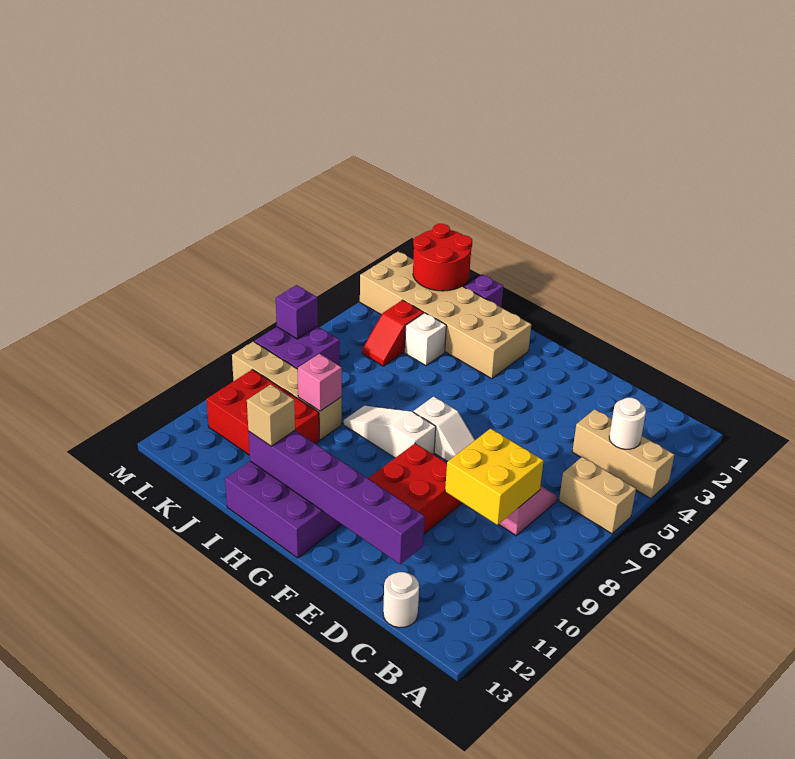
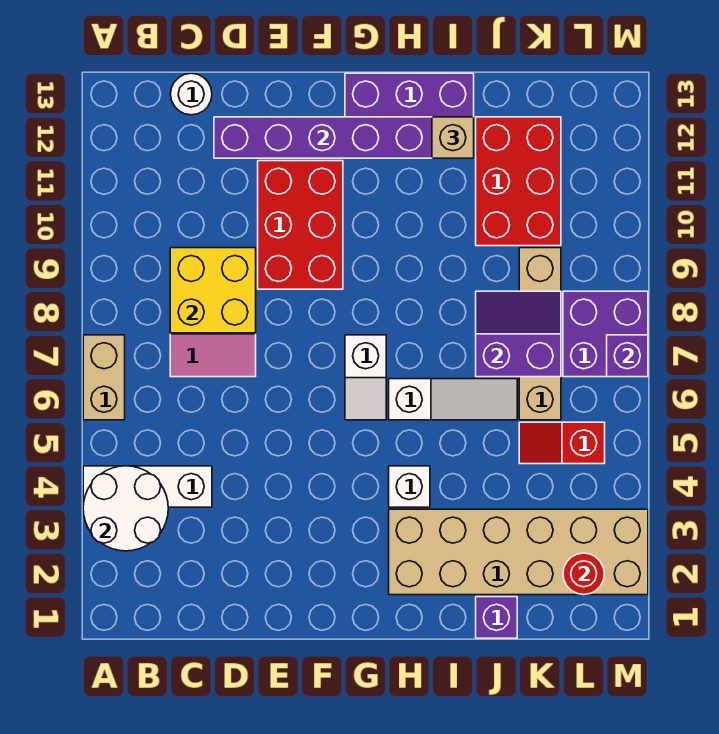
tan brick A4:C4 level 1 -> white brick A4:C4 level 1
tan brick A6:B6 level 1 -> tan brick A6:A7 level 1
white round brick B4 level 2 -> white round brick A3:B4 level 2
white slope F7:G7 level 1 top G -> white slope G6:G7 level 1 top 7
white slope G8:I8 level 1 top G -> white slope H6:J6 level 1 top H
white brick J4 level 1 -> white brick H4 level 1
none -> purple slope J7:K8 level 2 top 7
tan brick J9:M9 level 1 -> tan brick K6:K9 level 1
pink brick J9 level 2 -> none
red brick J10:L11 level 1 -> red brick J10:K12 level 1
red round brick K1:L2 level 2 -> red round brick L2 level 2
red slope K4:K5 level 1 top 4 -> red slope K5:L5 level 1 top L

